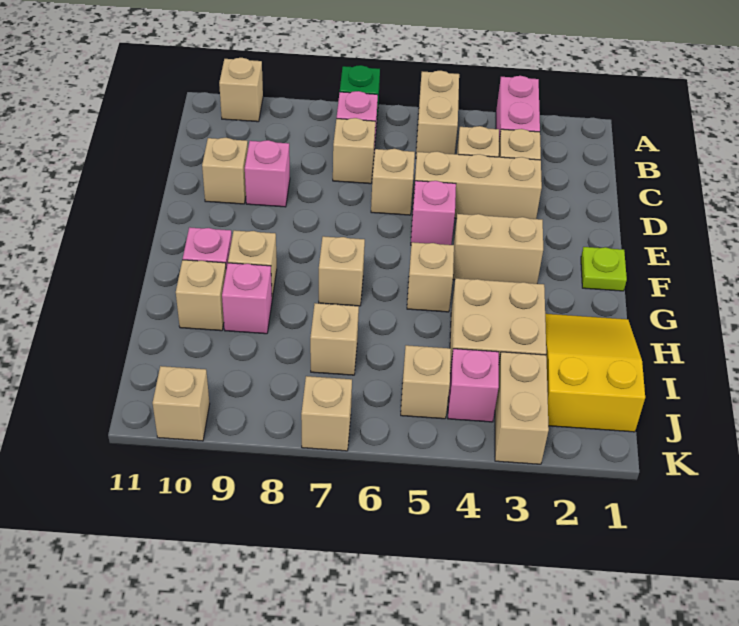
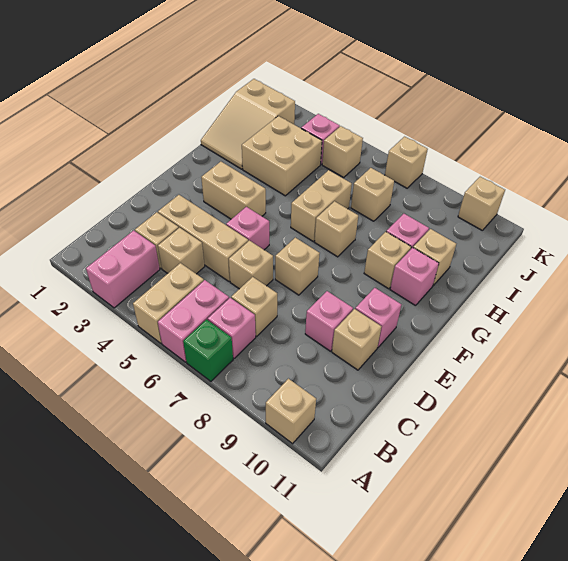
none -> pink brick A6:B6 level 1
none -> pink brick E10 level 1
lime plate F1 level 1 -> none
tan brick G5 level 1 -> tan brick E7 level 1
yellow slope H1:J2 level 1 top J -> tan slope H1:J2 level 1 top J
tan brick J3:K3 level 1 -> tan brick G6:H6 level 1

